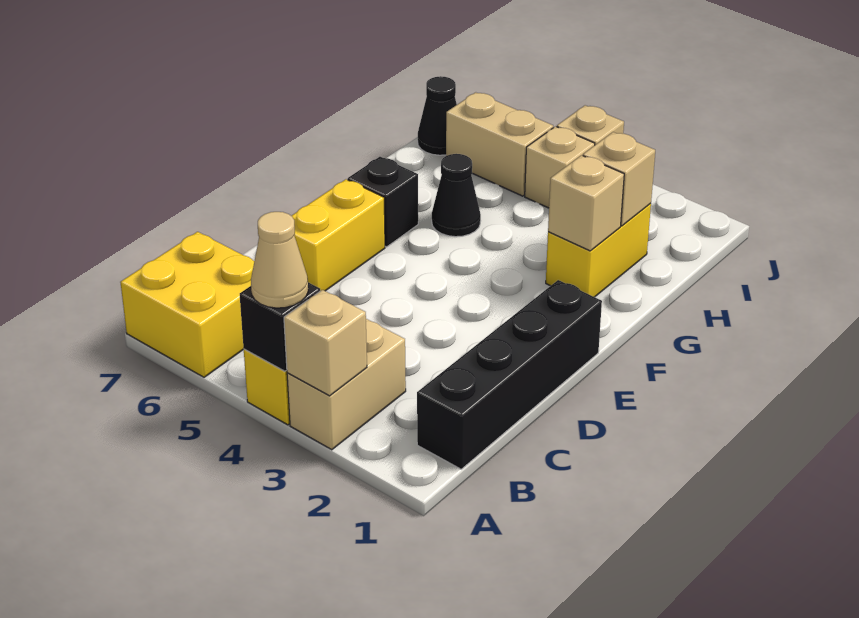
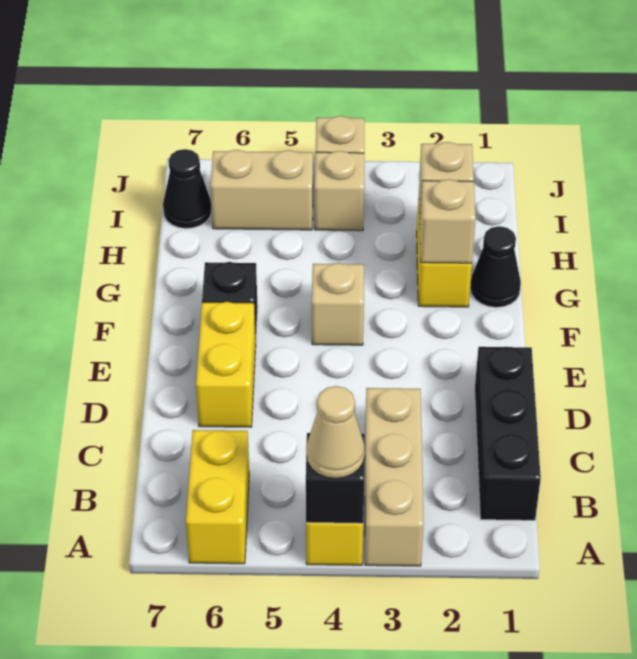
tan brick A3:B3 level 1 -> tan brick A3:C3 level 1
tan brick A3 level 2 -> tan brick F4 level 1
yellow brick A6:B7 level 1 -> yellow brick A6:B6 level 1
black brick B1:E1 level 1 -> black brick B1:D1 level 1
black cone G5 level 1 -> black cone G1 level 1

